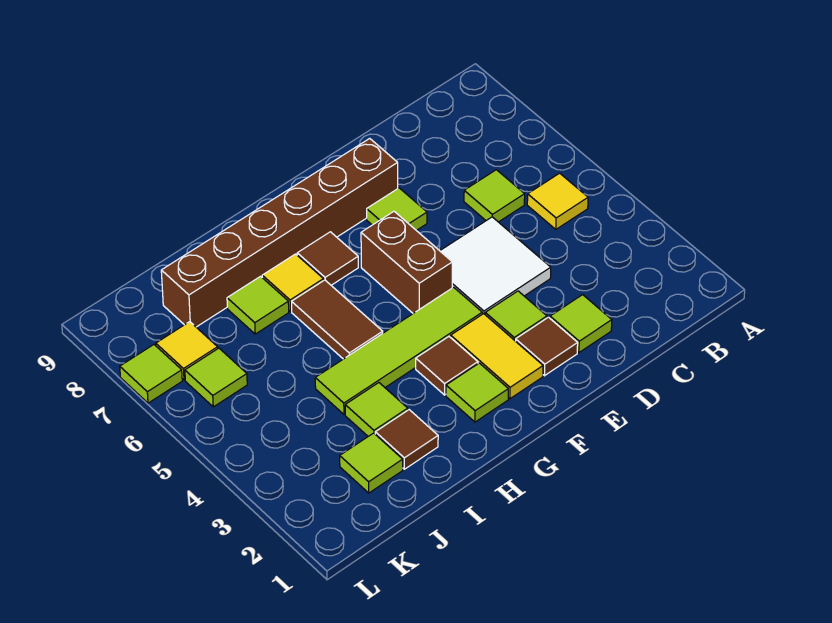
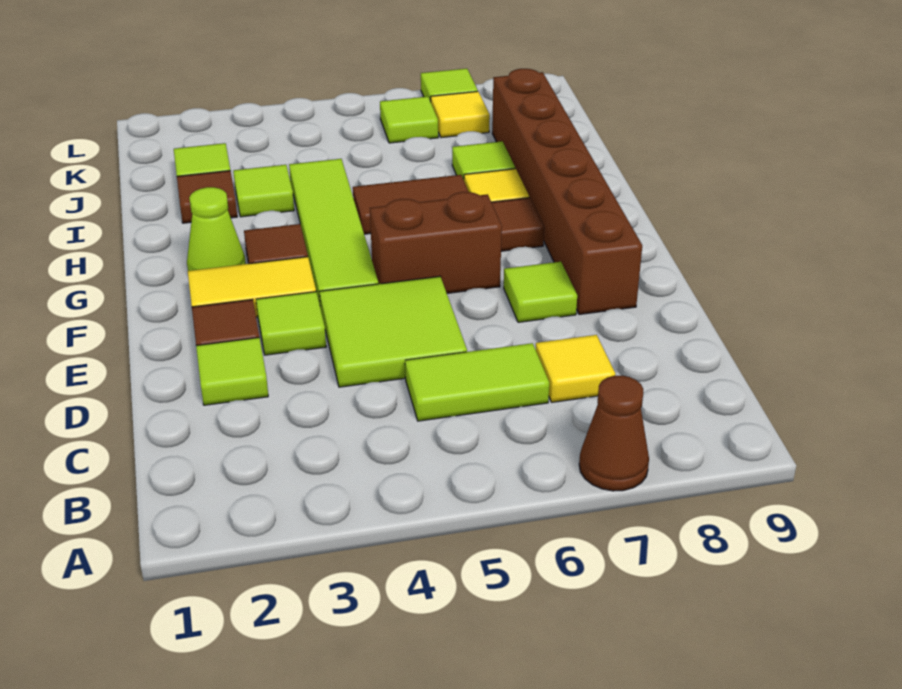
none -> brown cone A7 level 1
yellow tile B5 level 1 -> yellow tile C7 level 1
lime tile C6 level 1 -> lime tile C5:C6 level 1
white tile D4:E5 level 1 -> lime tile D4:E5 level 1
lime tile G2 level 1 -> lime cone G2 level 1

